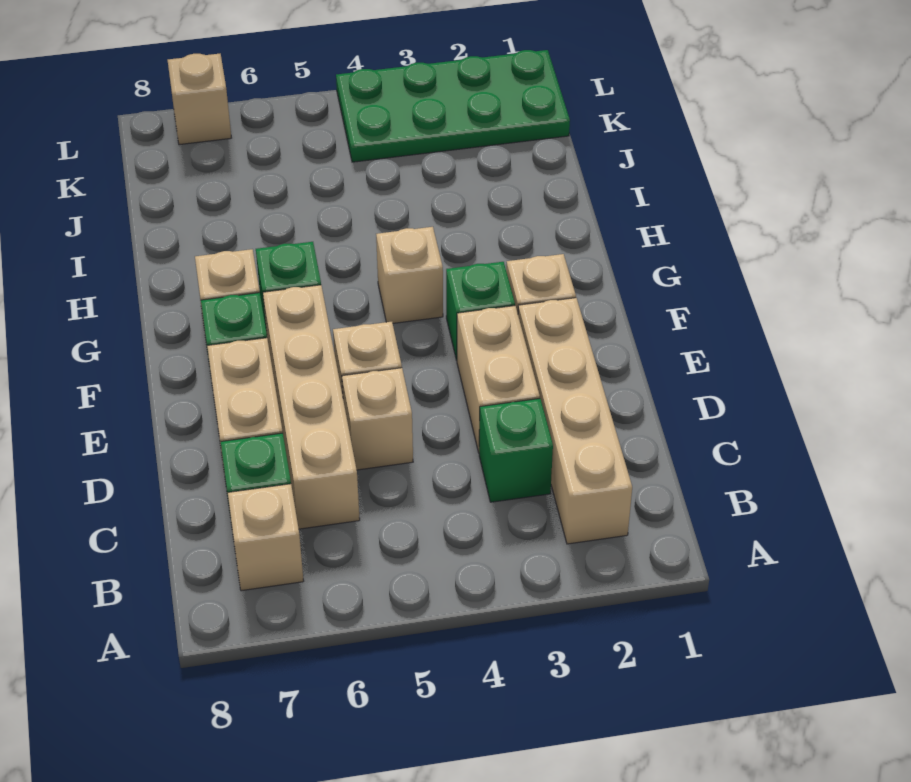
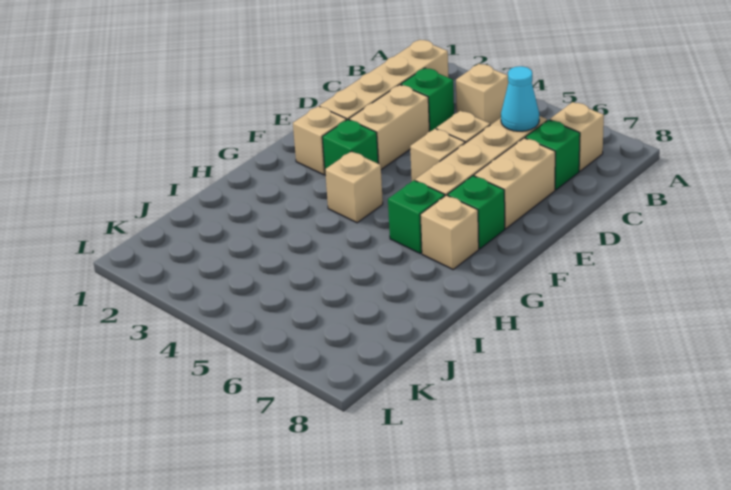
none -> cyan cone C6 level 2
green plate K1:L4 level 1 -> none
tan brick L7 level 1 -> tan brick B4 level 1

